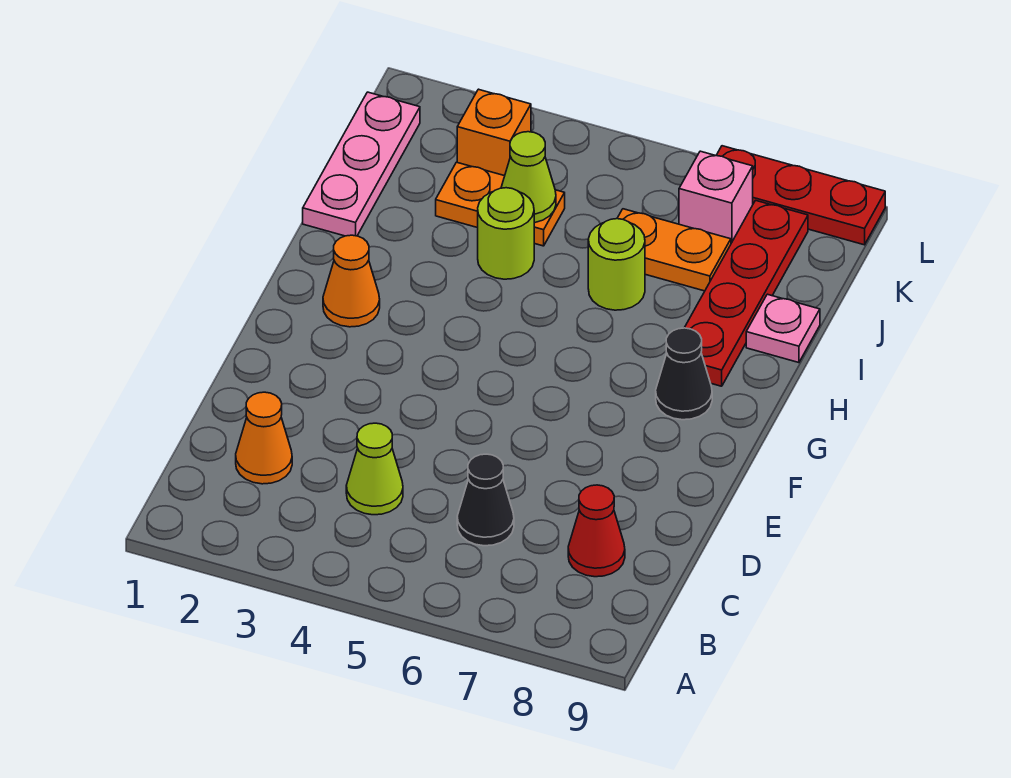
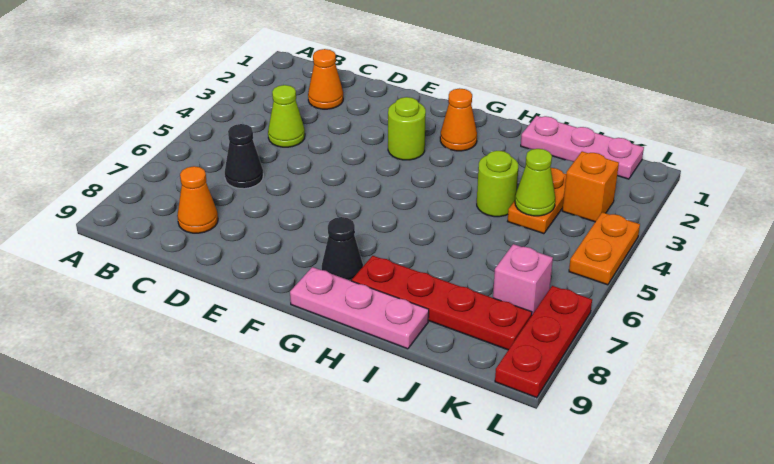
red cone C8 level 1 -> orange cone C8 level 1
lime round brick I6 level 1 -> lime round brick F3 level 1
pink plate I9 level 1 -> pink plate G9:I9 level 1
orange plate J6:J7 level 1 -> orange plate L4:L5 level 1

